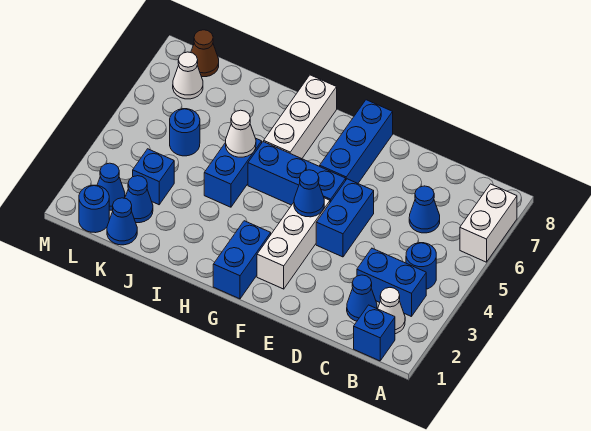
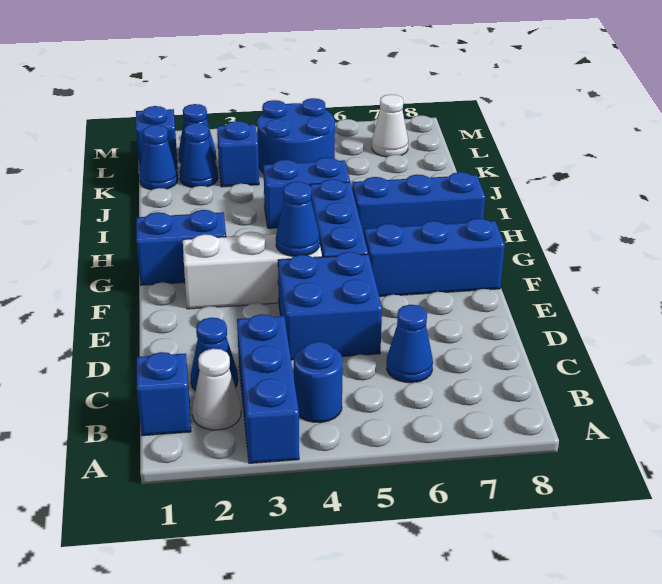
white brick A6:A7 level 1 -> none
blue brick B3:C3 level 1 -> blue brick A3:C3 level 1
blue brick E4:E5 level 1 -> blue brick D4:E5 level 1
white brick H6:H8 level 1 -> blue brick H6:H8 level 1
white cone I5 level 2 -> none
blue round brick K5 level 1 -> blue round brick K4:L5 level 1
blue round brick L1 level 1 -> blue brick L1 level 1
brown cone L8 level 1 -> none

